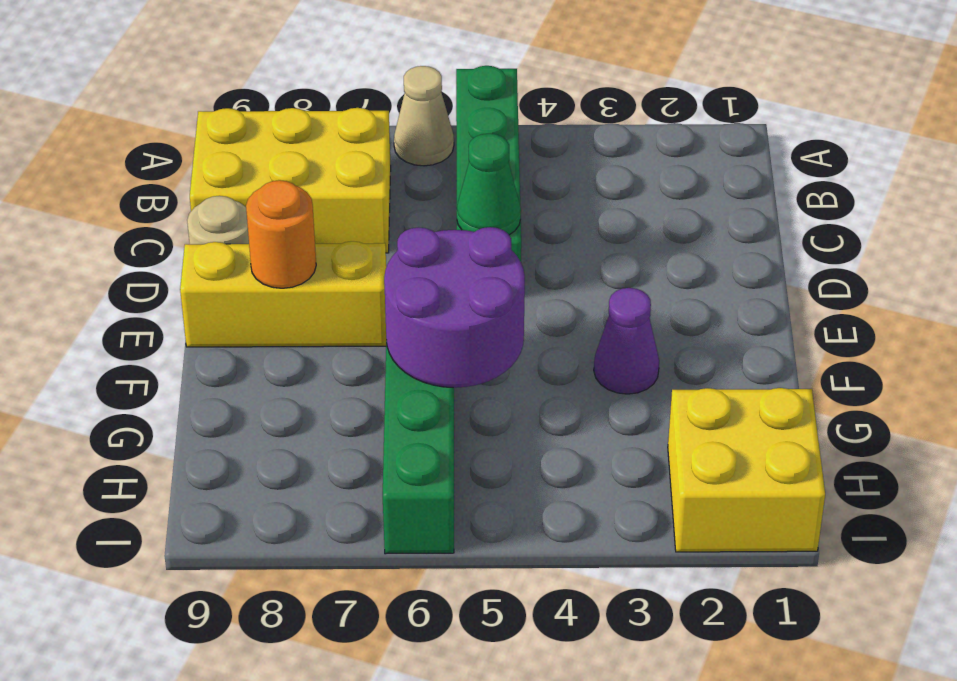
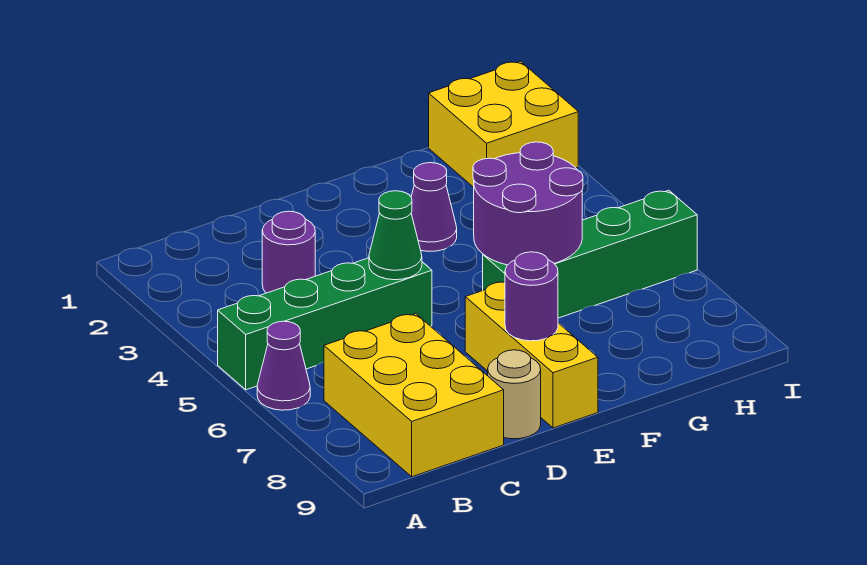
tan cone A6 level 1 -> purple cone A6 level 1
none -> purple round brick C3 level 1
orange round brick E8 level 2 -> purple round brick E8 level 2

